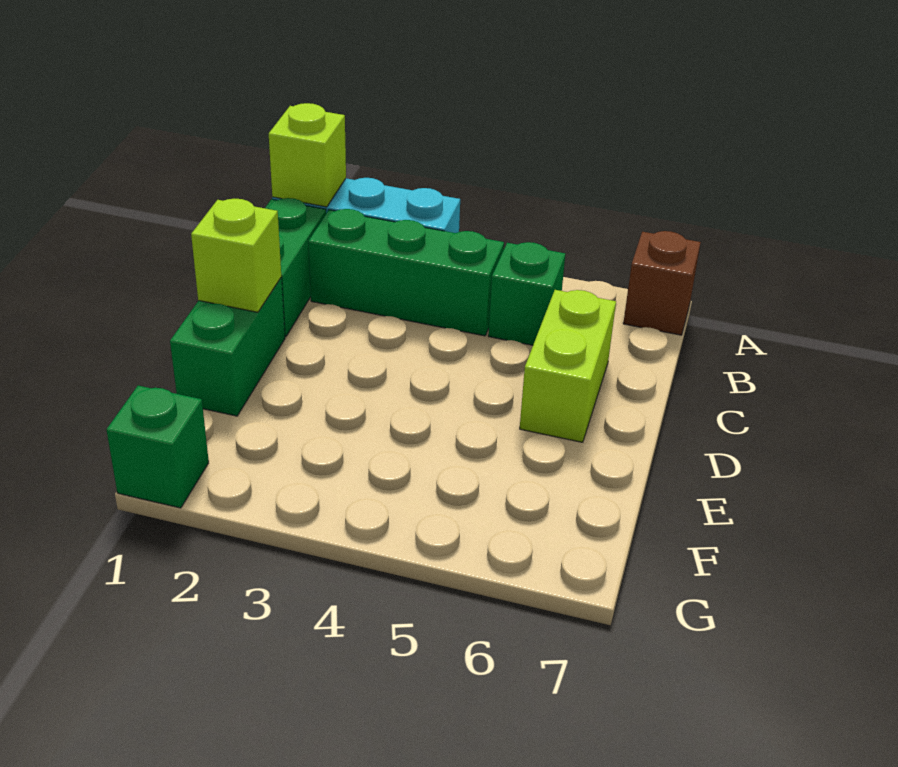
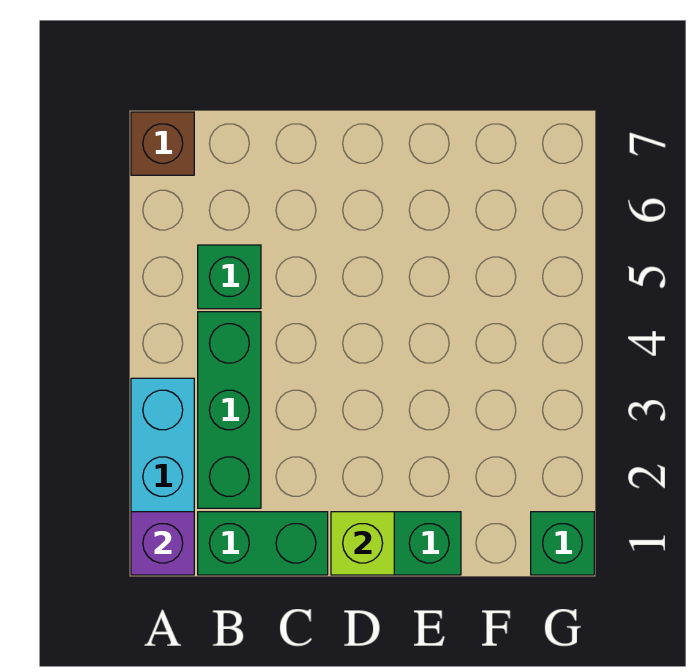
lime brick A1 level 2 -> purple brick A1 level 2
lime brick C6:D6 level 1 -> none

